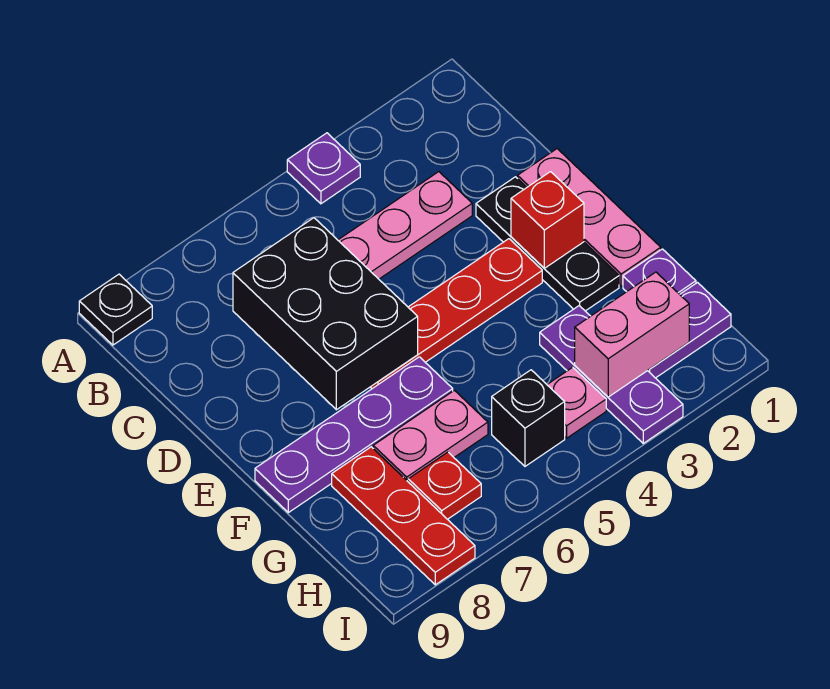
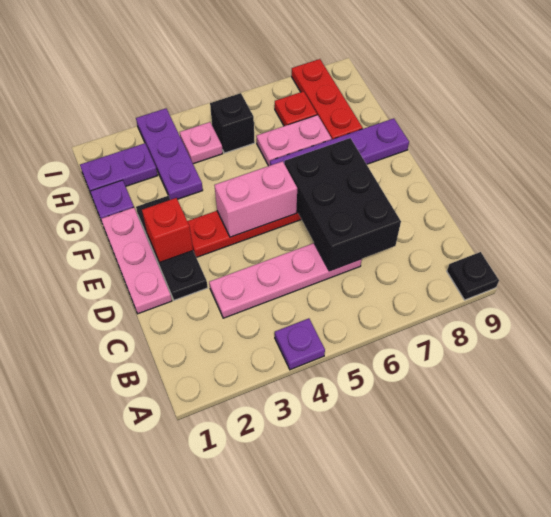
pink brick H2:H3 level 2 -> pink brick E4:E5 level 2

